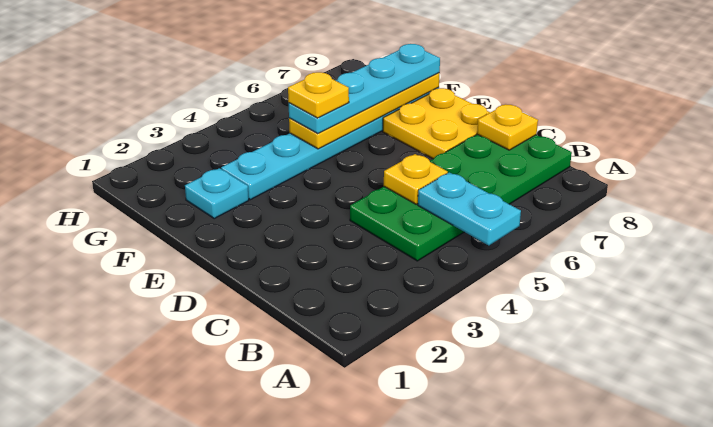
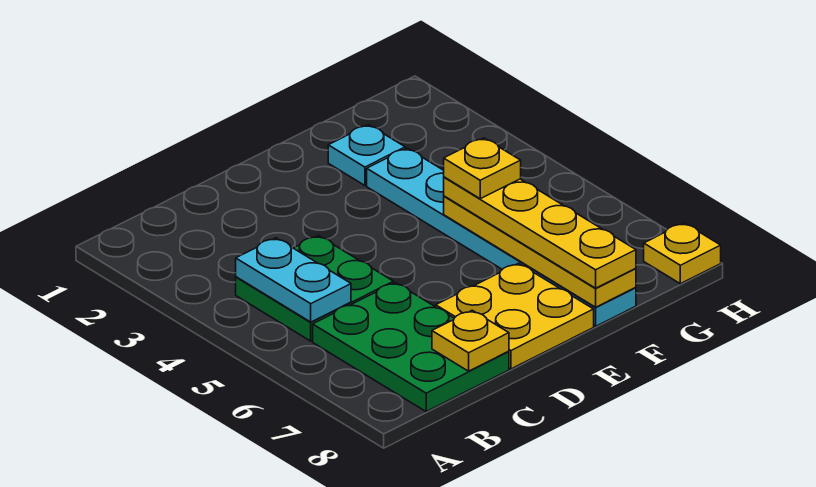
cyan plate A5:B5 level 2 -> cyan plate B4:B5 level 2
yellow plate C5 level 2 -> yellow plate H8 level 1
cyan plate F5:F8 level 3 -> yellow plate F5:F8 level 3

